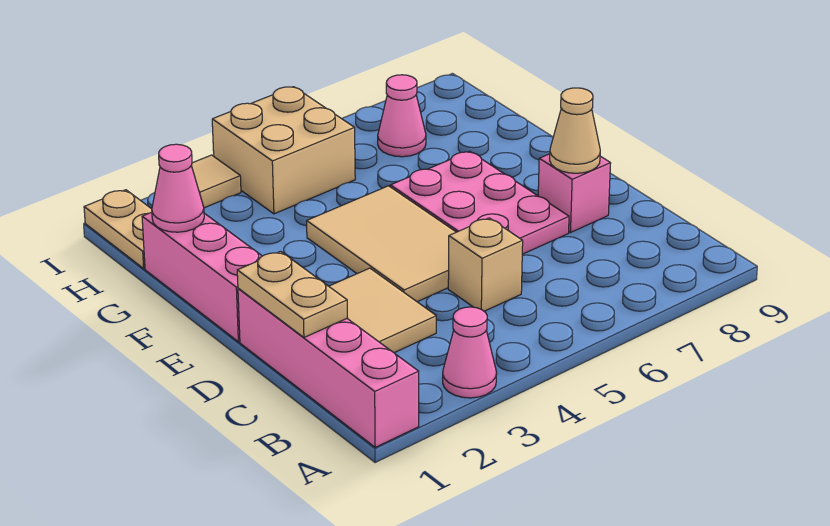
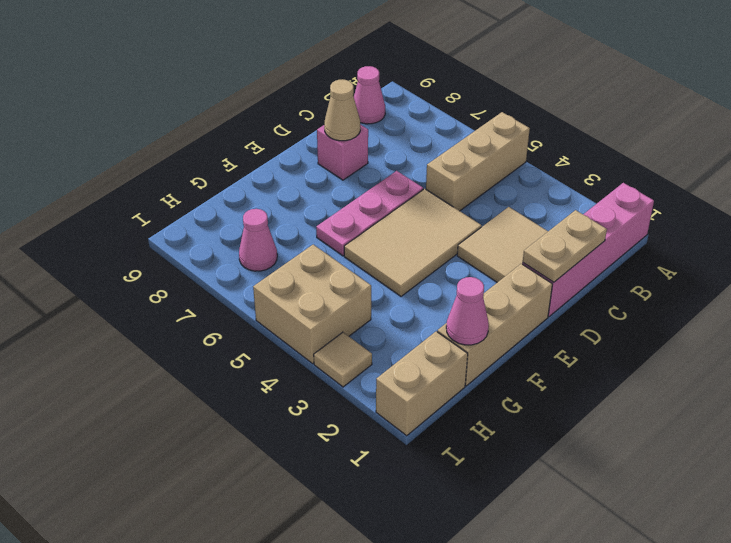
pink cone A3 level 1 -> pink cone B9 level 1
tan brick C5 level 1 -> tan brick A5:C5 level 1
pink plate D6:F7 level 1 -> pink plate D6:F6 level 1
pink brick E1:G1 level 1 -> tan brick E1:G1 level 1
tan plate H1:I1 level 1 -> tan brick H1:I1 level 1

